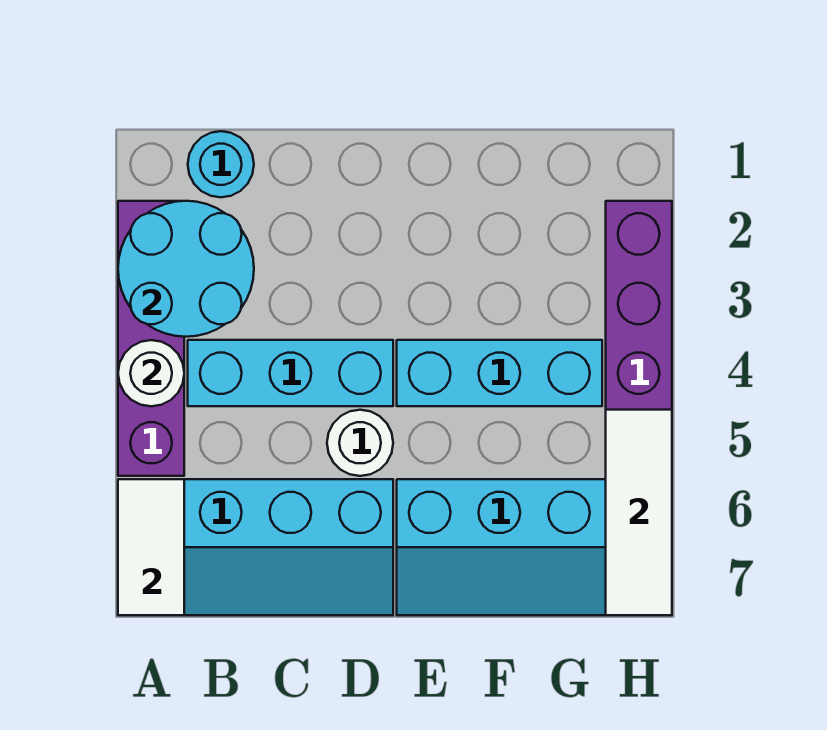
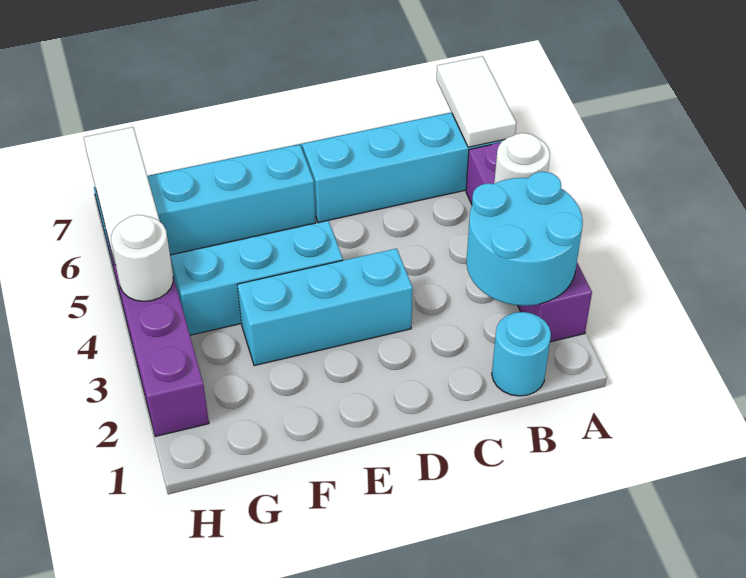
cyan brick B4:D4 level 1 -> cyan brick D3:F3 level 1
white round brick D5 level 1 -> white round brick H4 level 2

